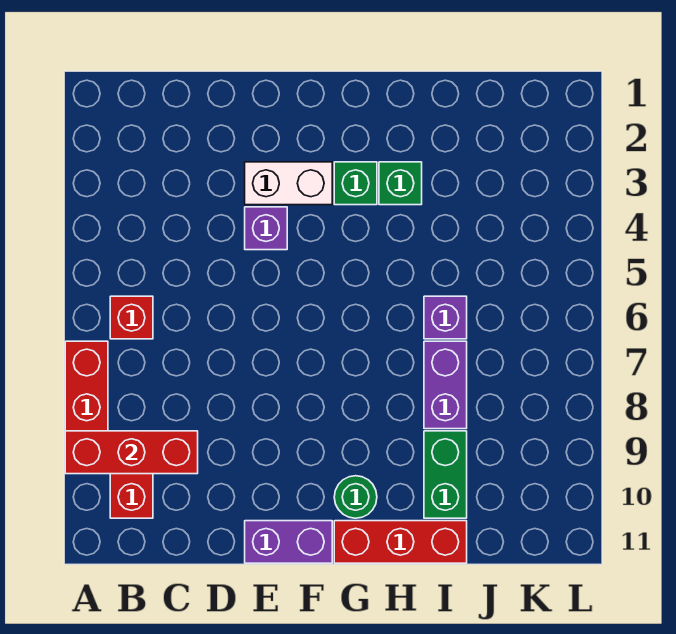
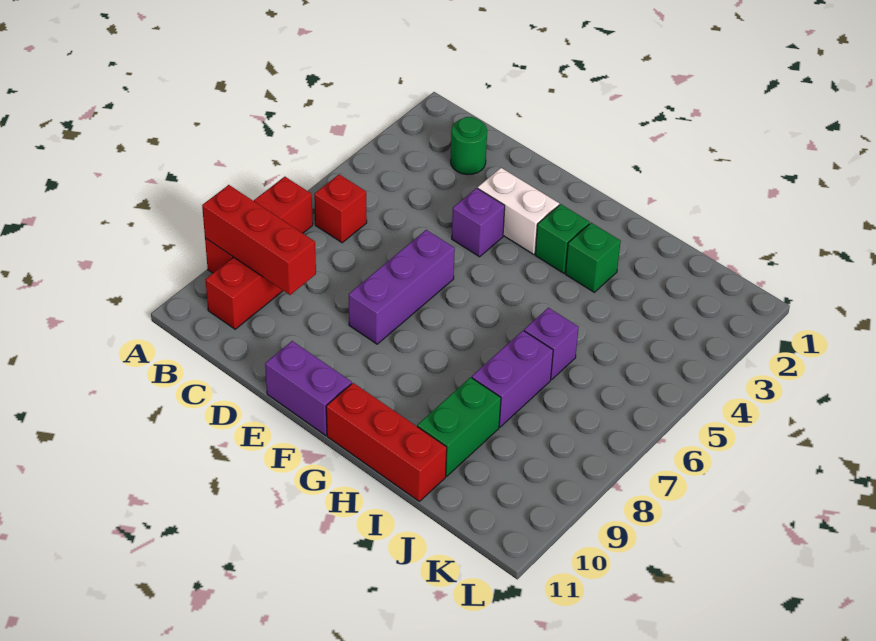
none -> purple brick E6:E8 level 1
green round brick G10 level 1 -> green round brick C2 level 1

